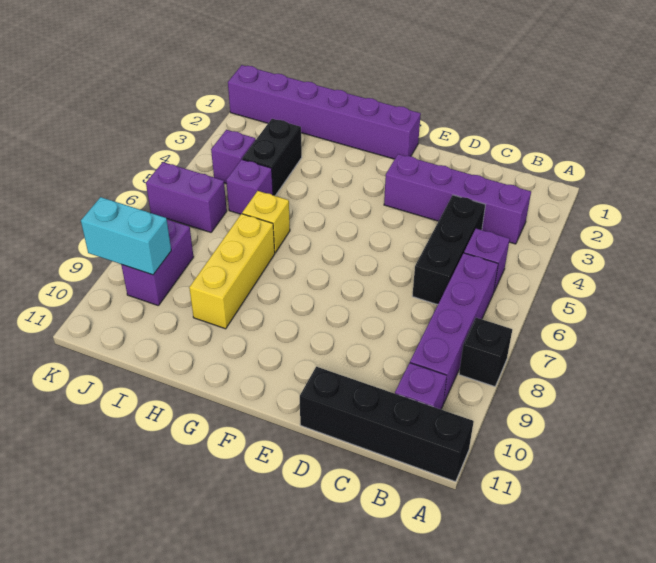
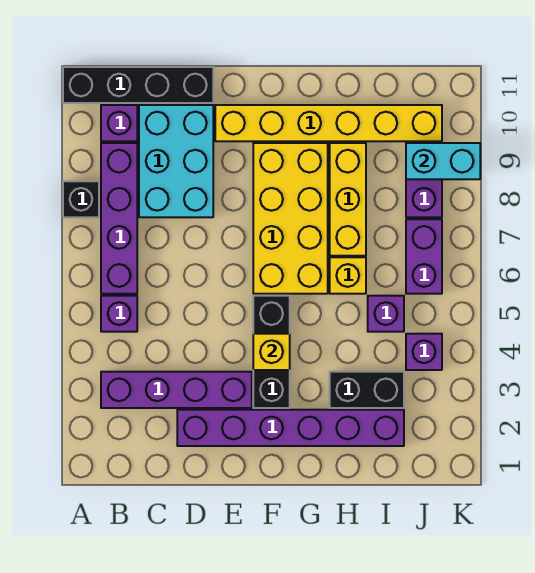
black brick C4:C6 level 1 -> black brick F3:F5 level 1
none -> cyan brick C8:D10 level 1
none -> yellow brick E10:J10 level 1
purple brick F1:K1 level 1 -> purple brick D2:I2 level 1
none -> yellow brick F4 level 2
none -> yellow brick F6:G9 level 1
black brick I3:I4 level 1 -> black brick H3:I3 level 1
purple brick J6:K6 level 1 -> purple brick J6:J7 level 1

